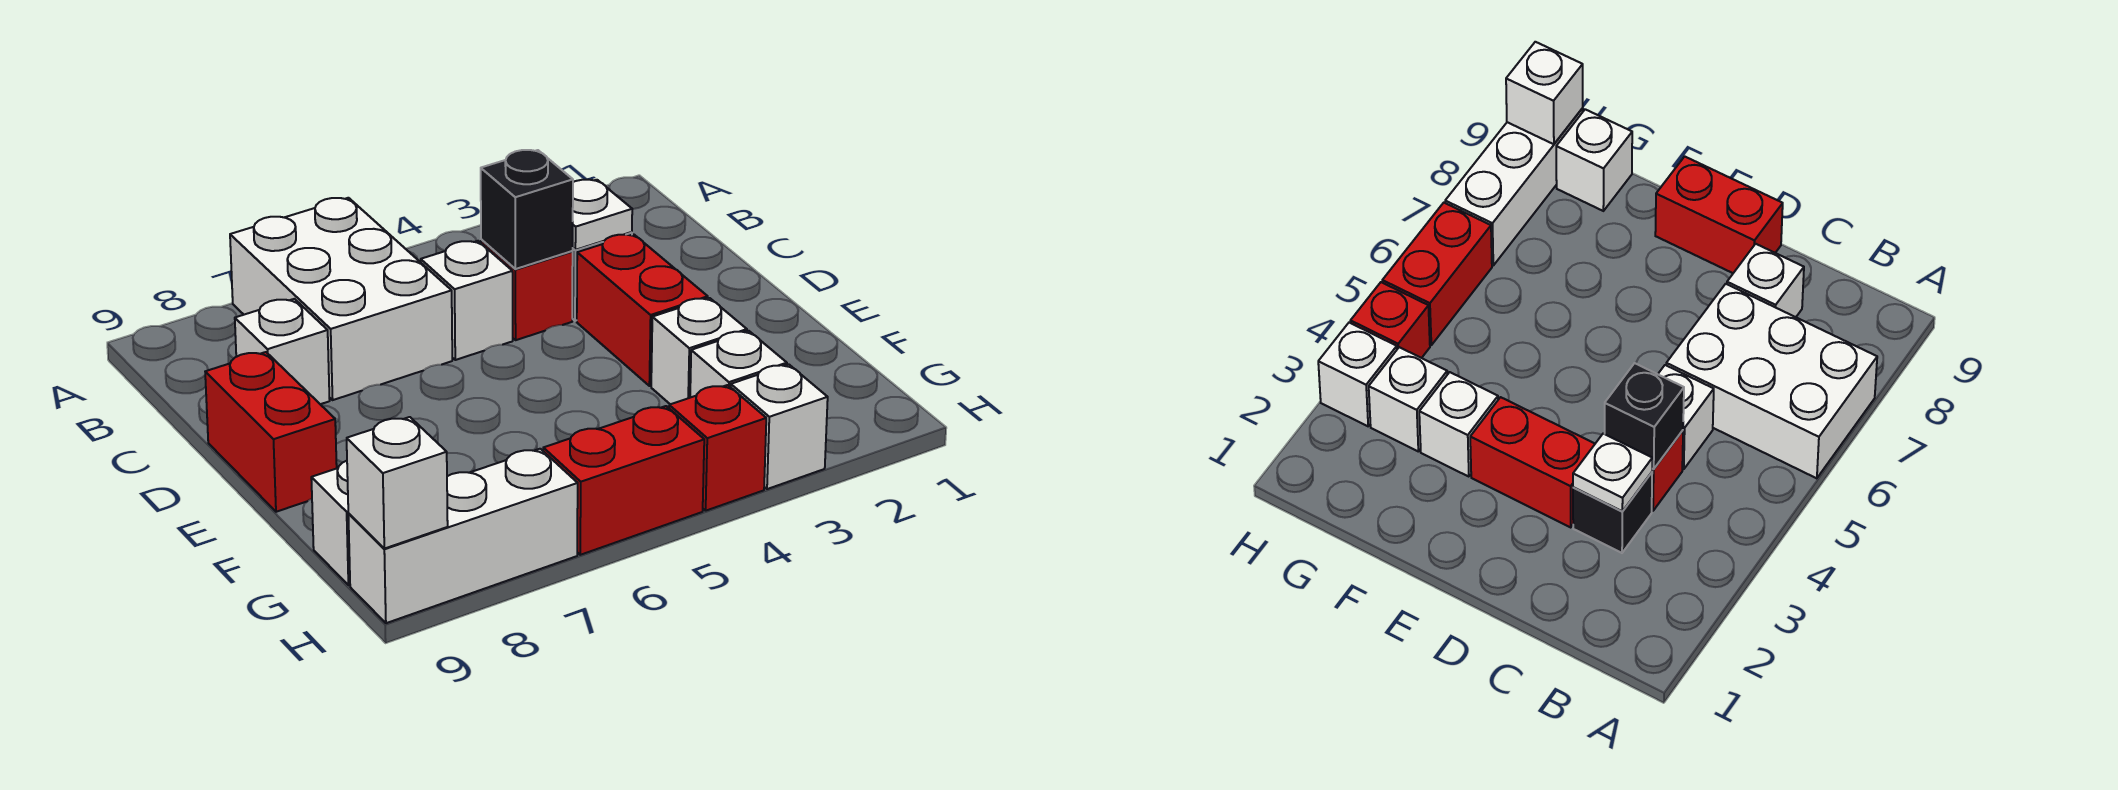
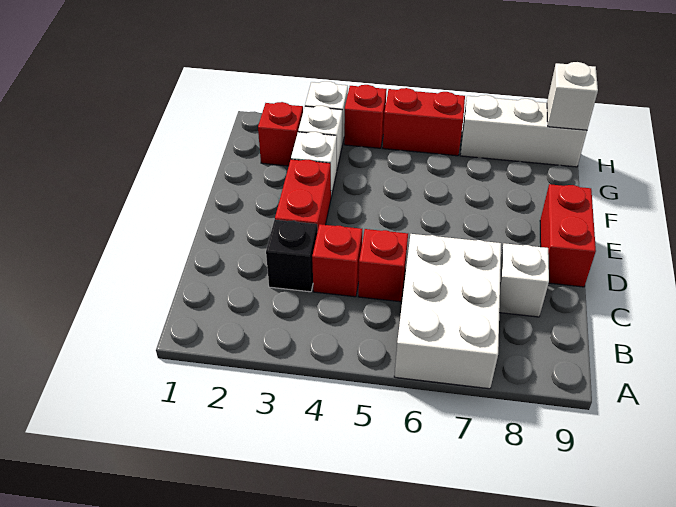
white plate C3 level 2 -> none
black brick C4 level 2 -> none
white brick C5 level 1 -> red brick C5 level 1
none -> red brick G2 level 1
white brick G9 level 1 -> none

